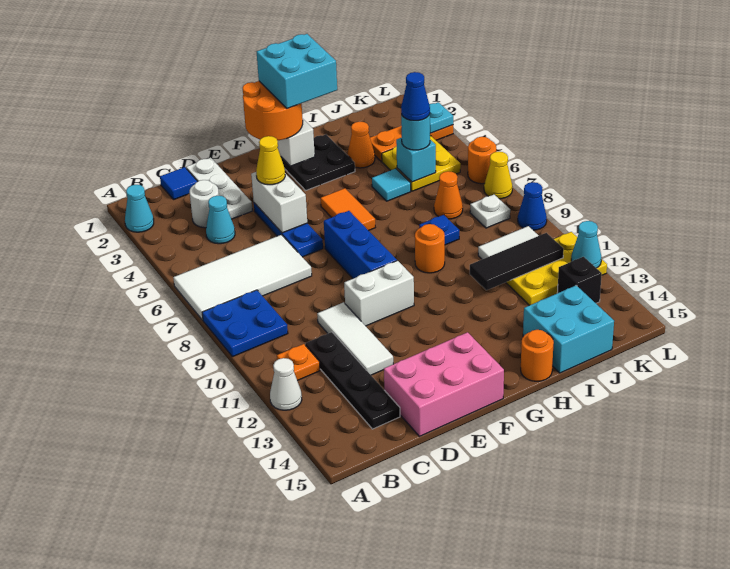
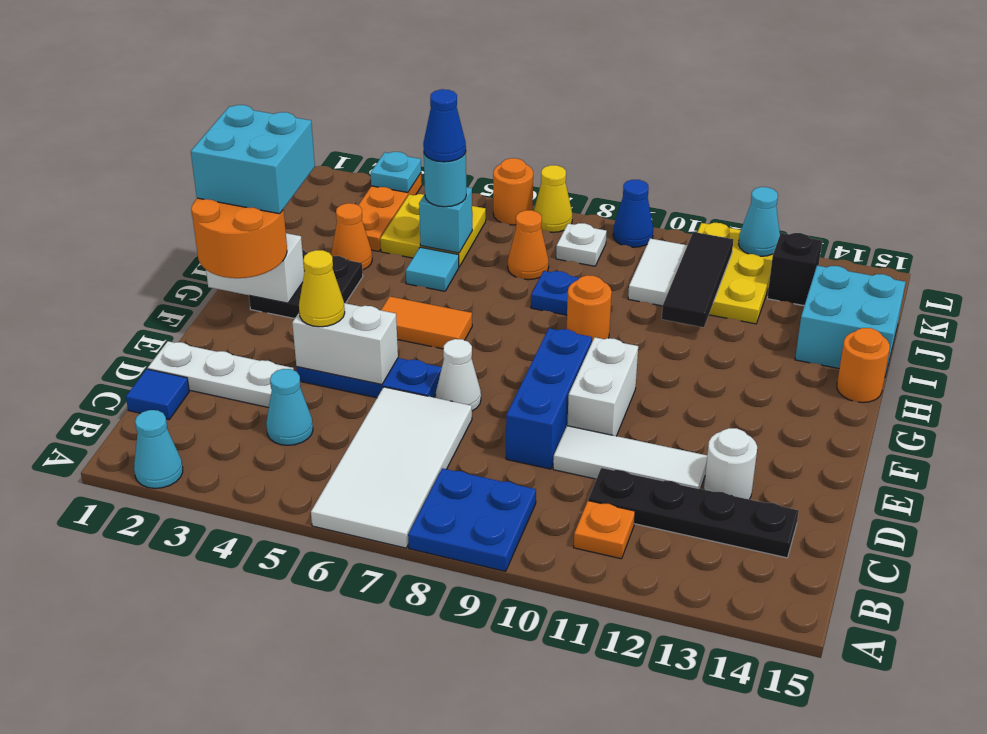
white cone A12 level 1 -> white cone E7 level 1
white round brick C3 level 1 -> white round brick D13 level 1
pink brick D14:F15 level 1 -> none
blue brick F7:F9 level 1 -> blue brick D9:F9 level 1

